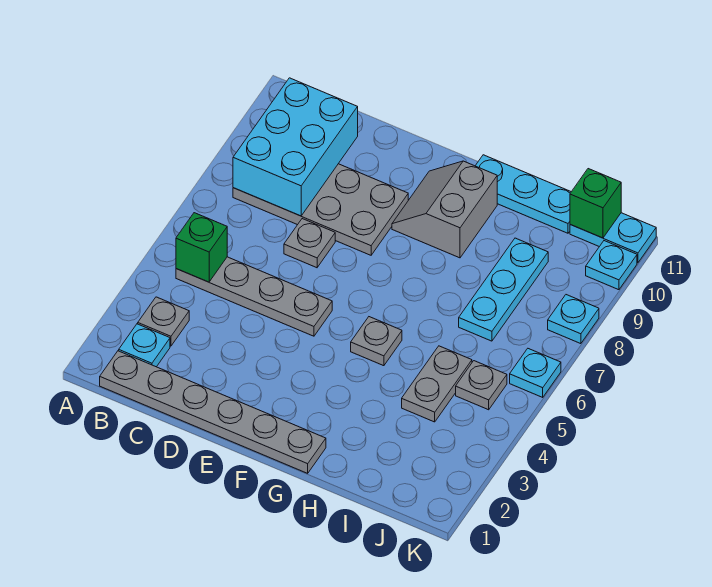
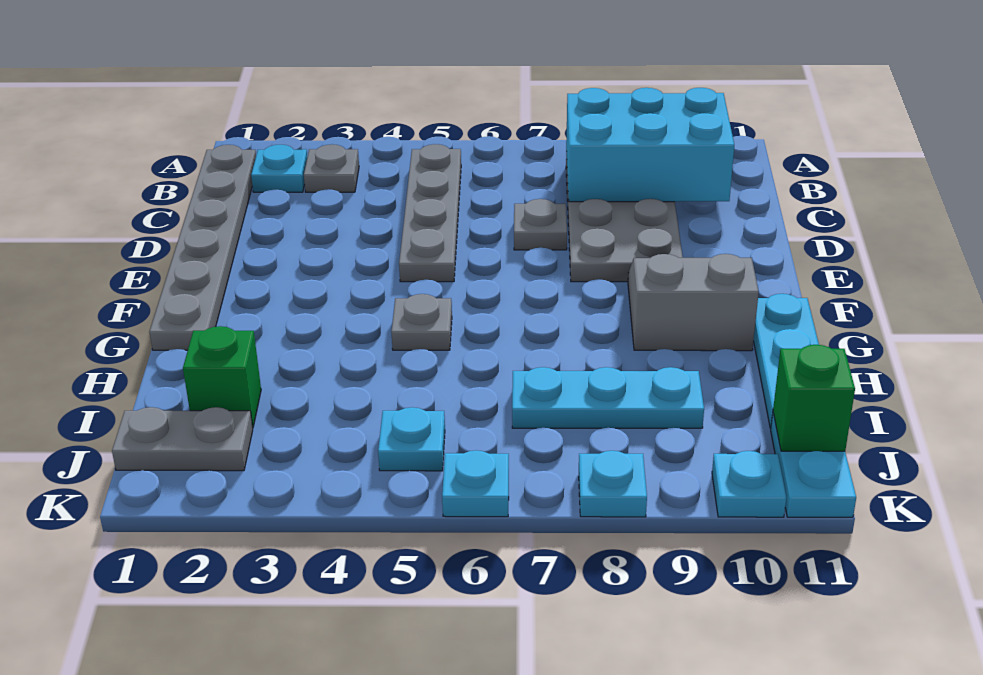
green brick B5 level 2 -> green brick I2 level 1
grey plate I4:I5 level 1 -> grey plate J1:J2 level 1
grey plate J5 level 1 -> cyan plate J5 level 1

